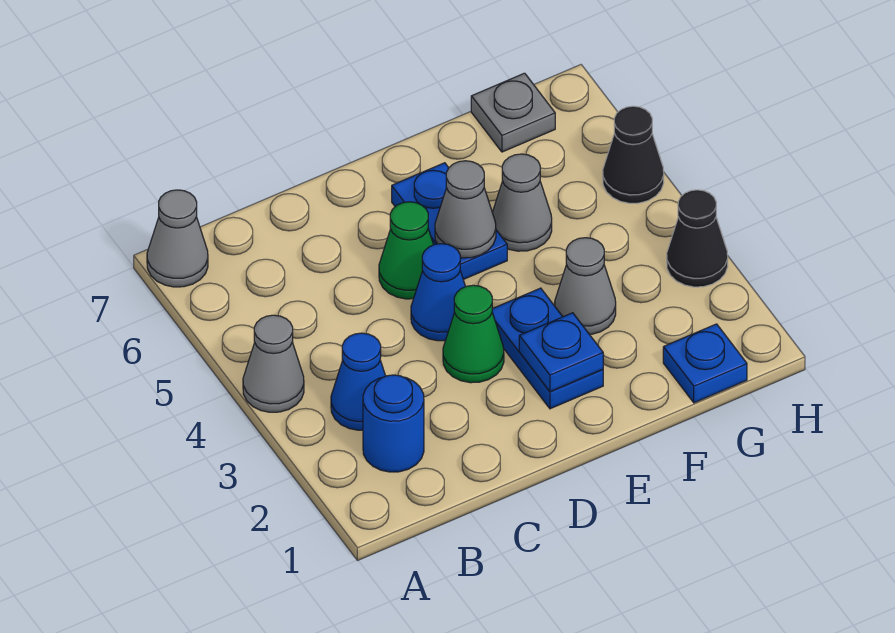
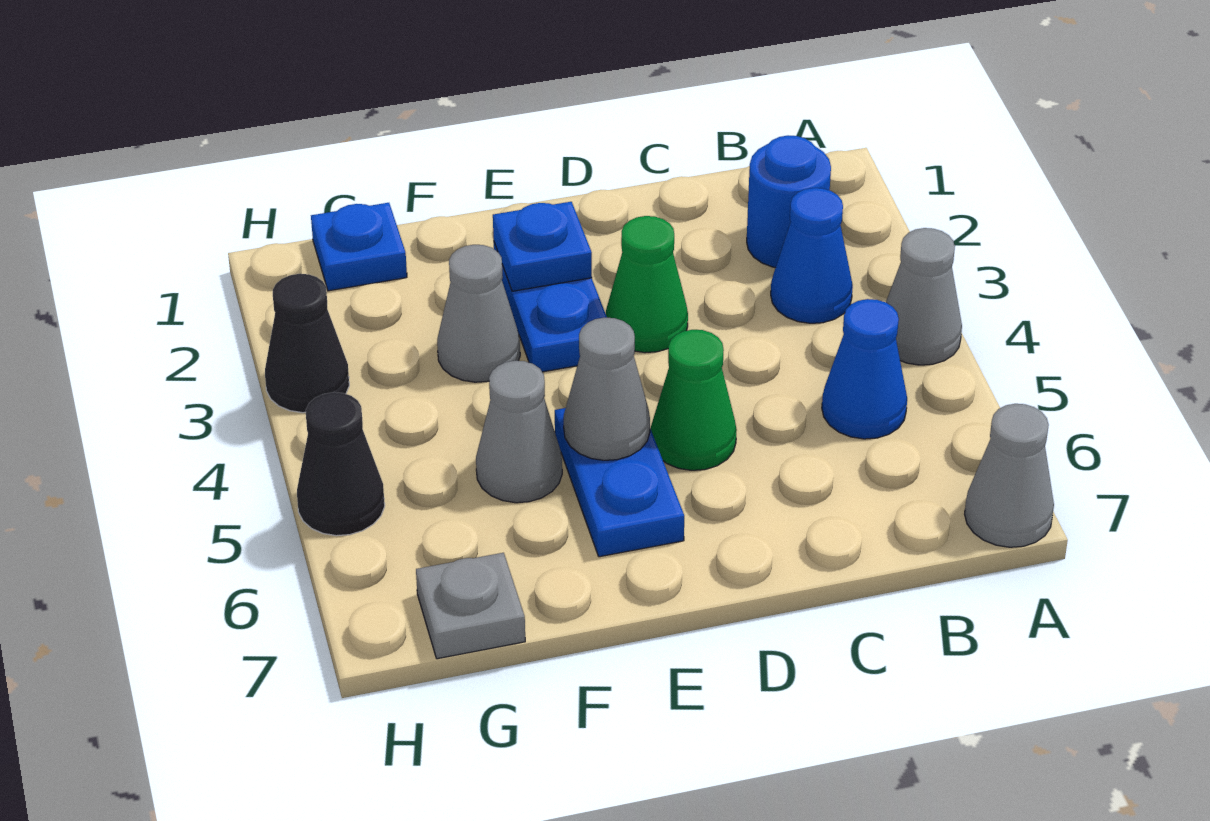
blue cone D4 level 1 -> blue cone B5 level 1

